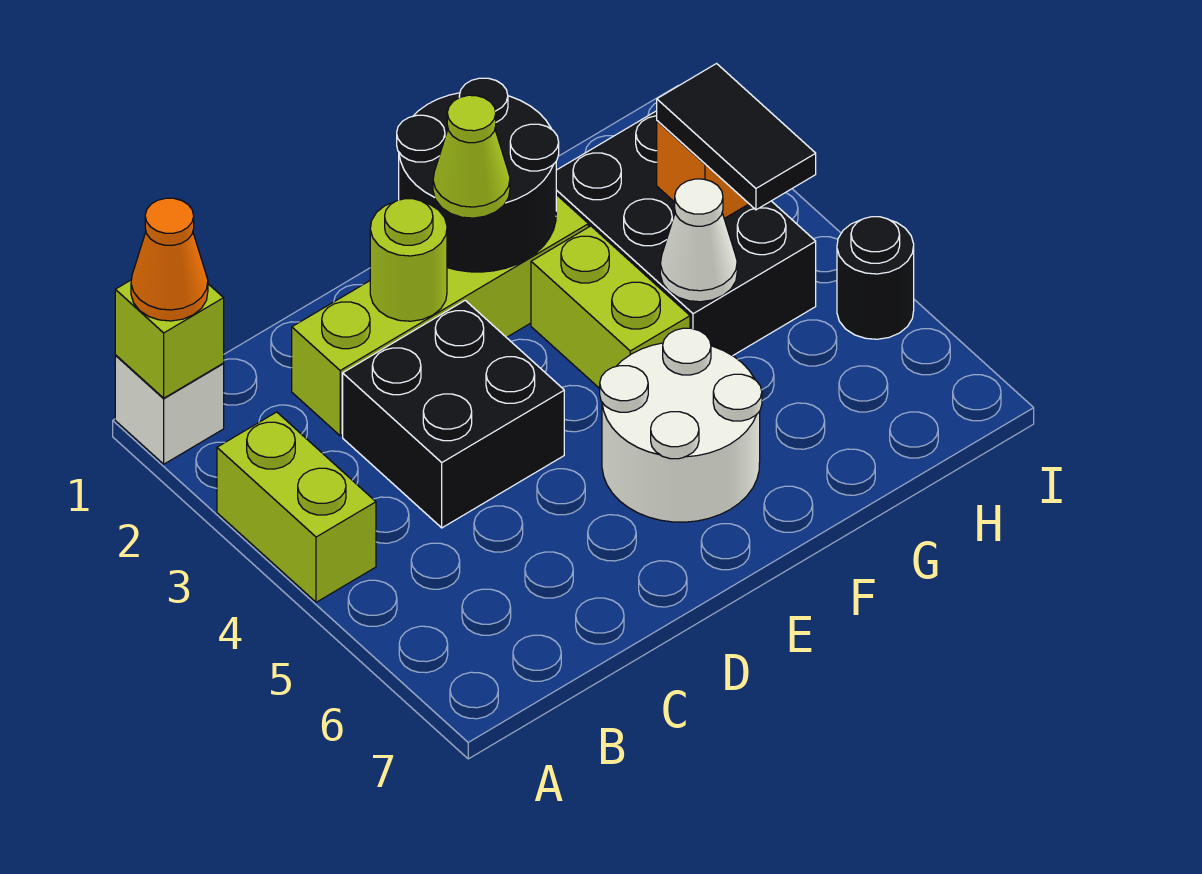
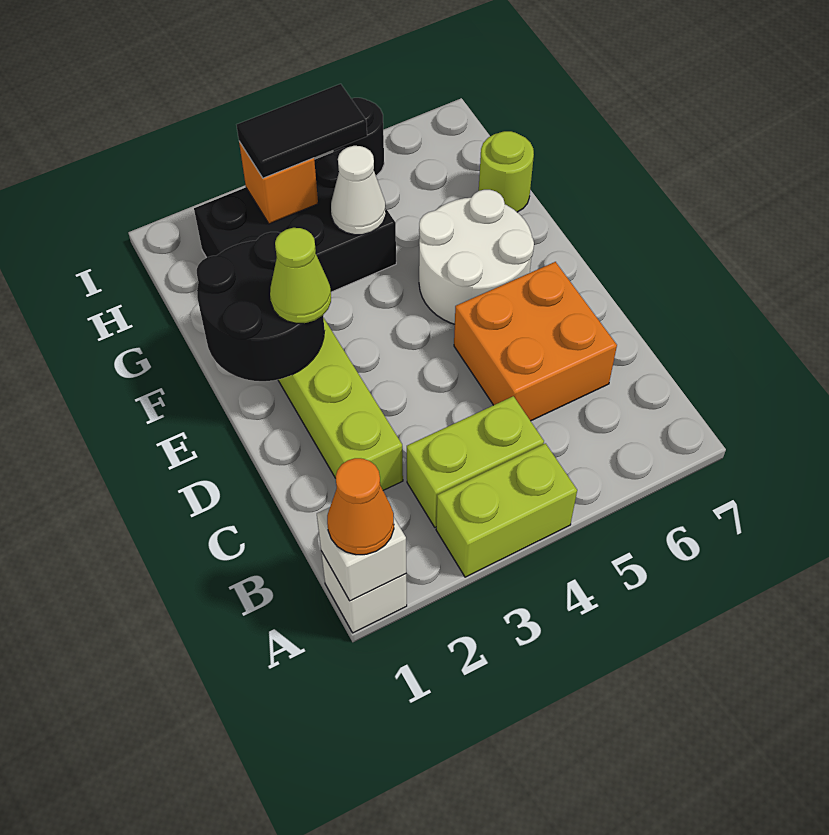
lime brick A1 level 2 -> white brick A1 level 2
black brick C3:D4 level 1 -> none
none -> orange brick C5:D6 level 1
lime round brick D2 level 2 -> lime round brick G7 level 1
lime brick F3:F4 level 1 -> lime brick B3:B4 level 1

